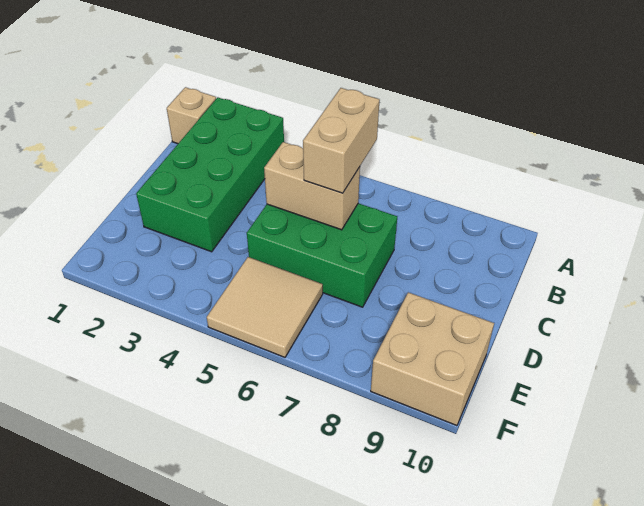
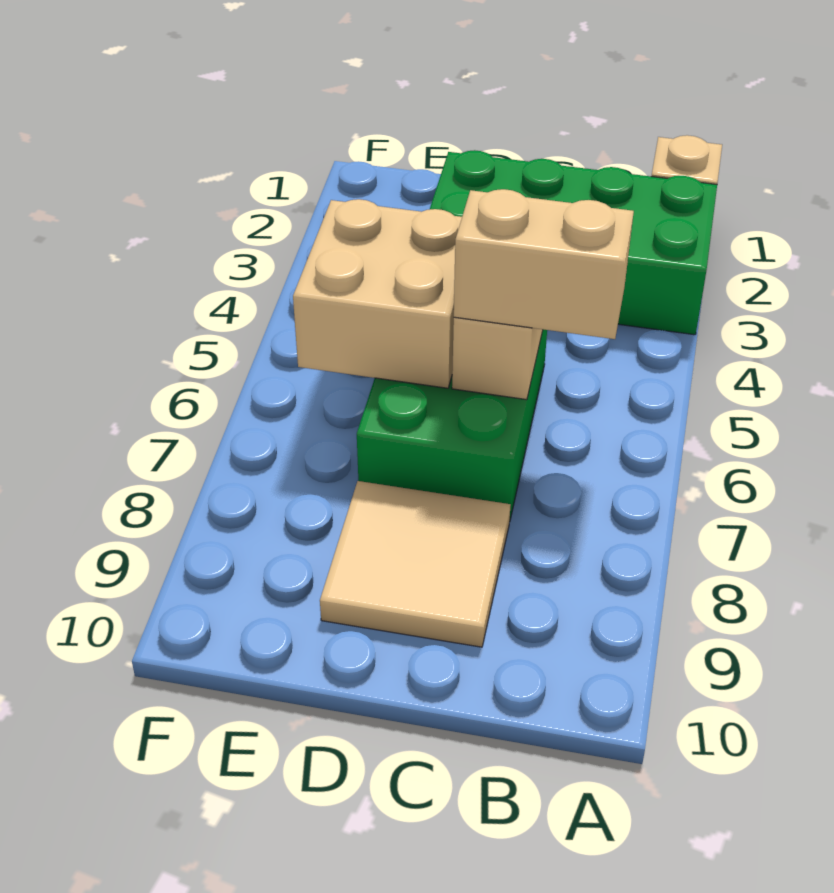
tan tile E5:F6 level 1 -> tan tile C8:D9 level 1
tan brick E9:F10 level 1 -> tan brick D5:E6 level 2

